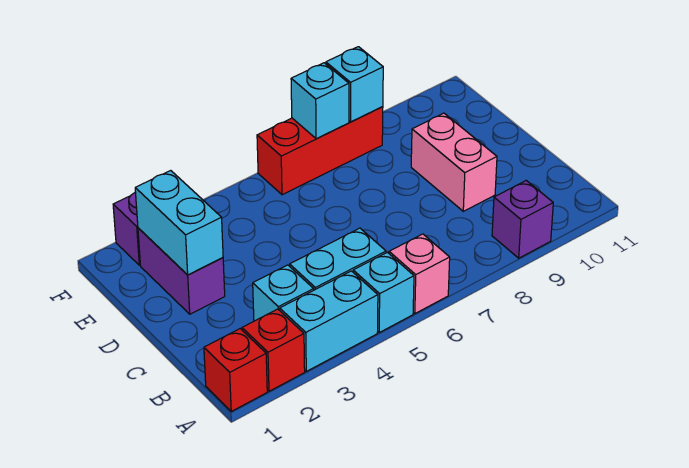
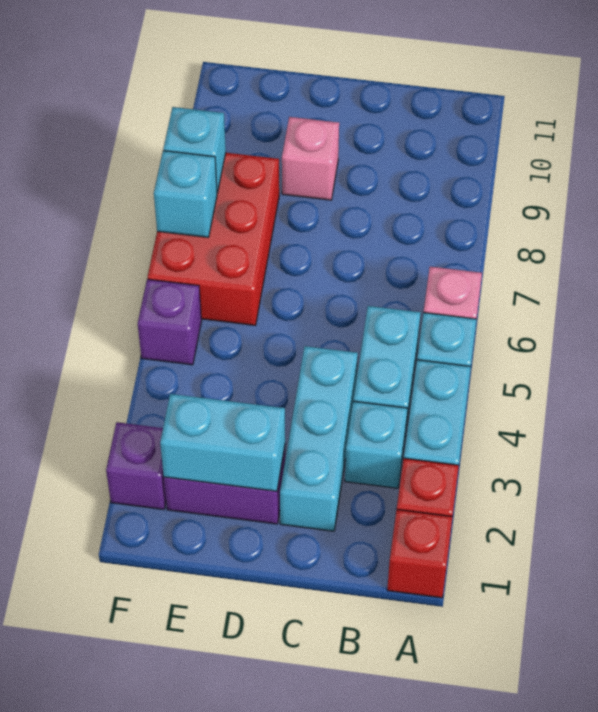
purple brick A9 level 1 -> purple brick F5 level 1
none -> cyan brick C2:C4 level 1
pink brick C9:D9 level 1 -> pink brick D9 level 1
red brick F6:F8 level 1 -> red brick E6:F8 level 1

